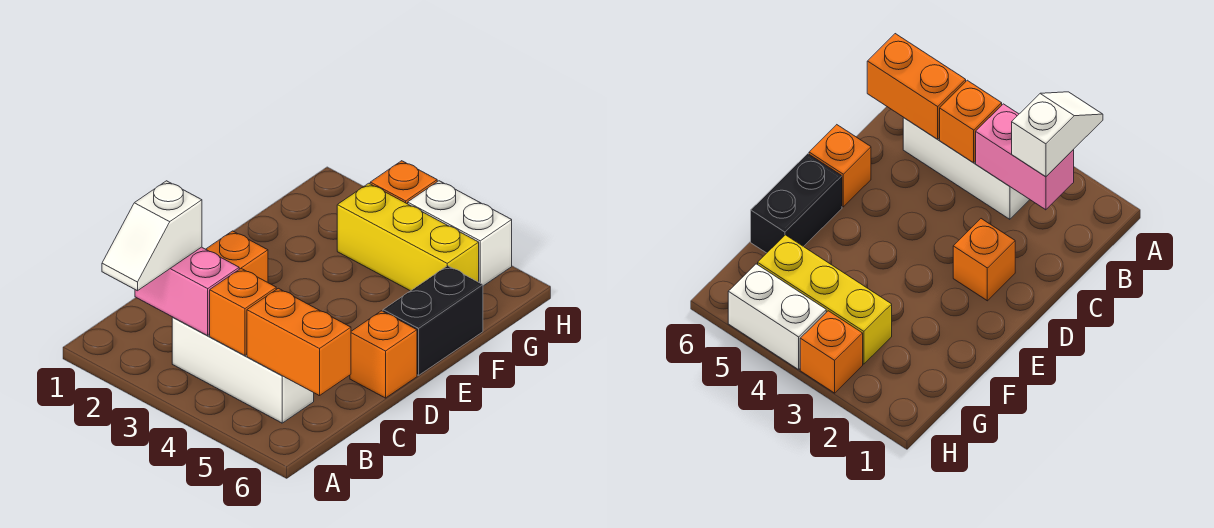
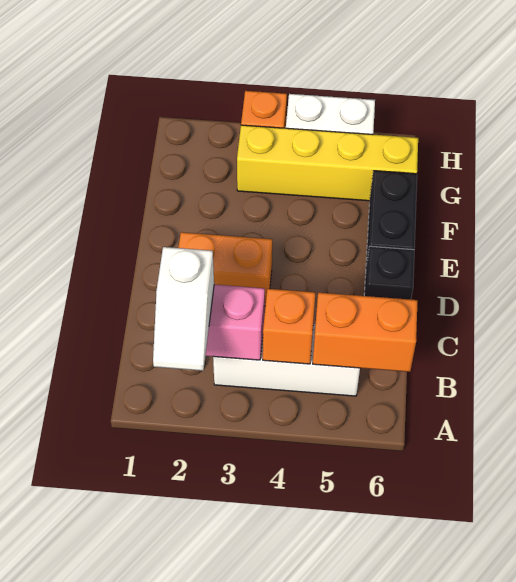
orange brick D2 level 1 -> orange brick D2:D3 level 1
orange brick D6 level 1 -> black brick D6 level 1
yellow brick G3:G5 level 1 -> yellow brick G3:G6 level 1

